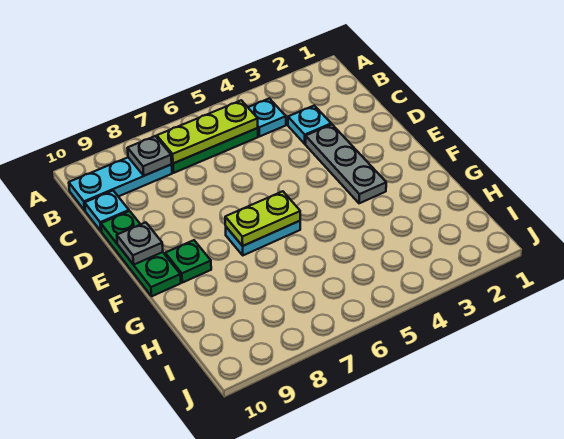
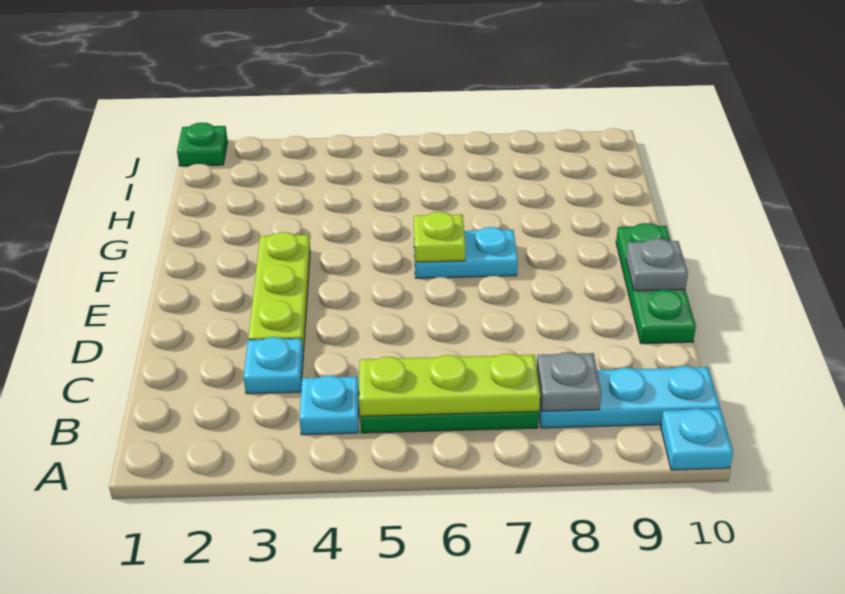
cyan plate C10 level 1 -> cyan plate A10 level 1
grey plate D3:F3 level 1 -> lime plate D3:F3 level 1
lime plate F6:F7 level 2 -> lime plate F6 level 2
green plate F9 level 1 -> green plate J1 level 1

